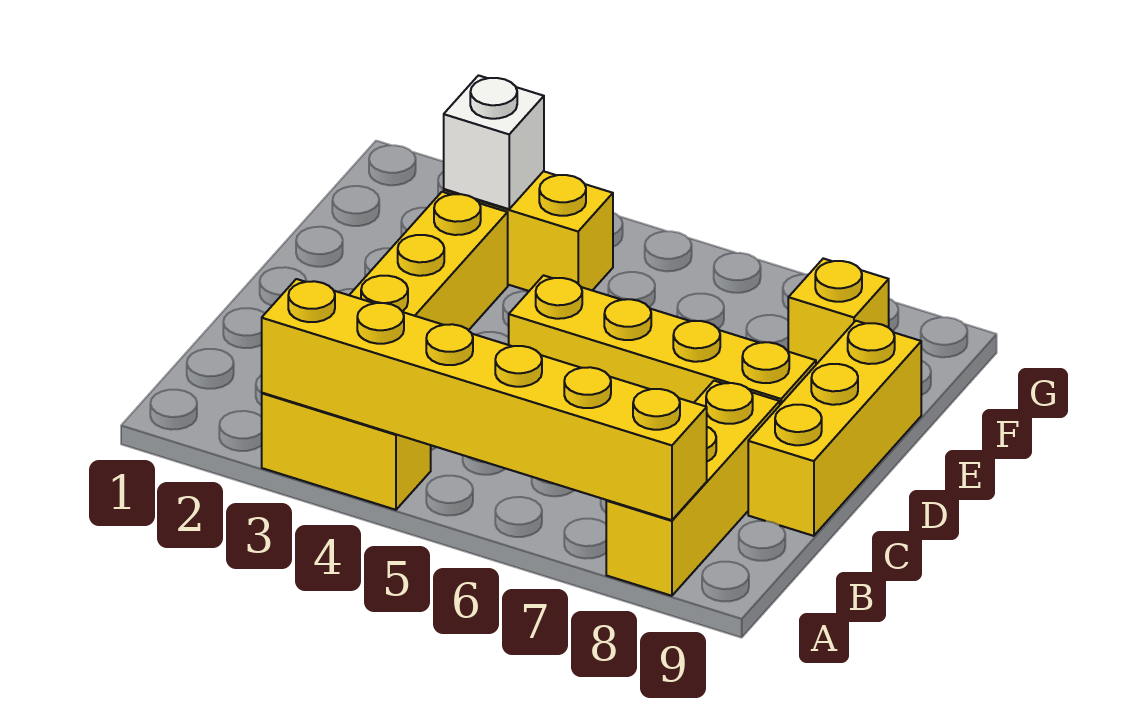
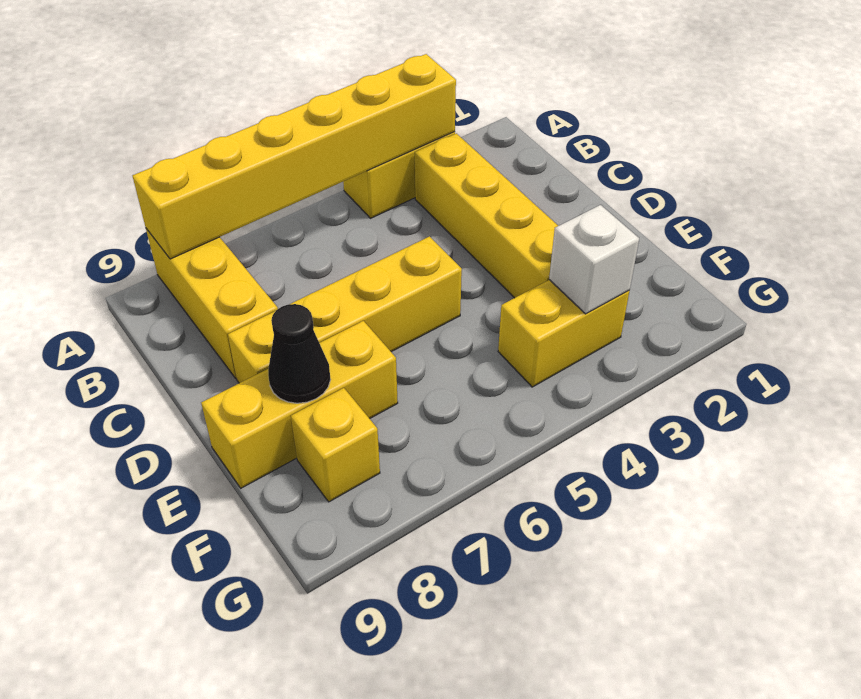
yellow brick C9:E9 level 1 -> yellow brick E7:E9 level 1
none -> black cone E8 level 2

